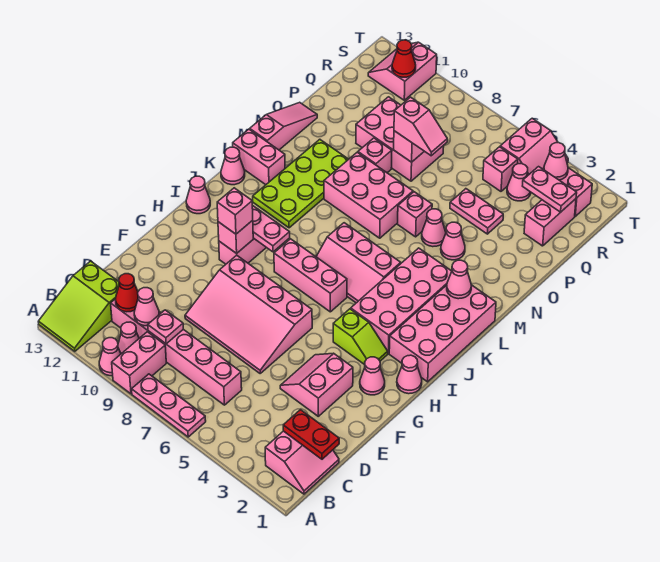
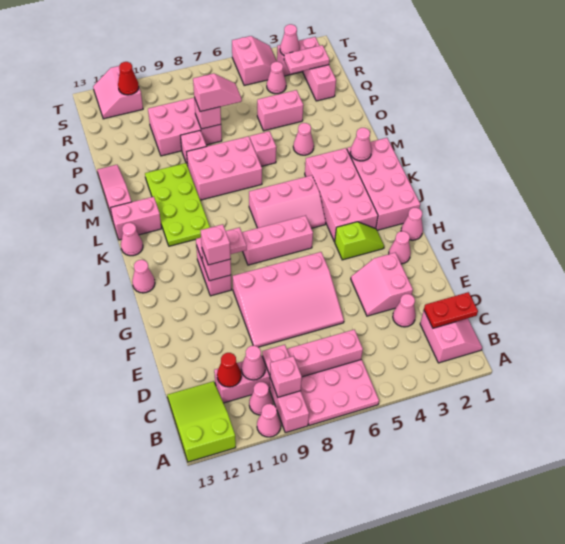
pink plate A6:A8 level 1 -> pink plate A6:B8 level 1
lime slope A12:C13 level 1 top C -> lime slope A12:C13 level 1 top A
pink cone N5 level 1 -> pink cone D3 level 1
pink plate P4:P5 level 1 -> pink brick P4:P5 level 1
pink brick R5 level 1 -> pink brick B9 level 2

